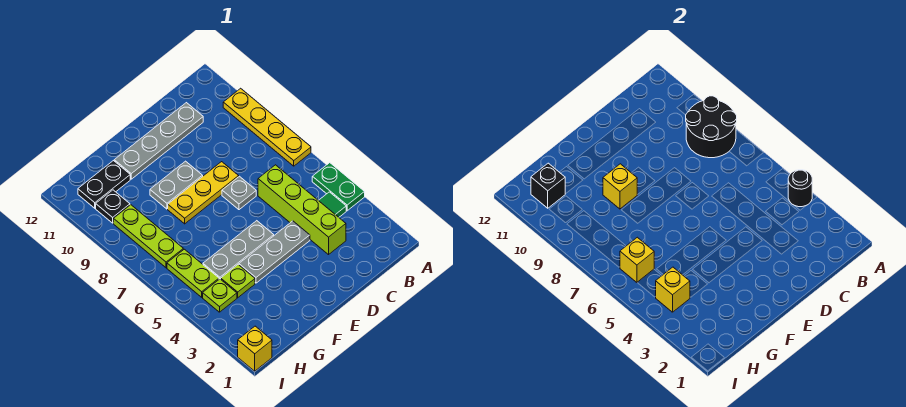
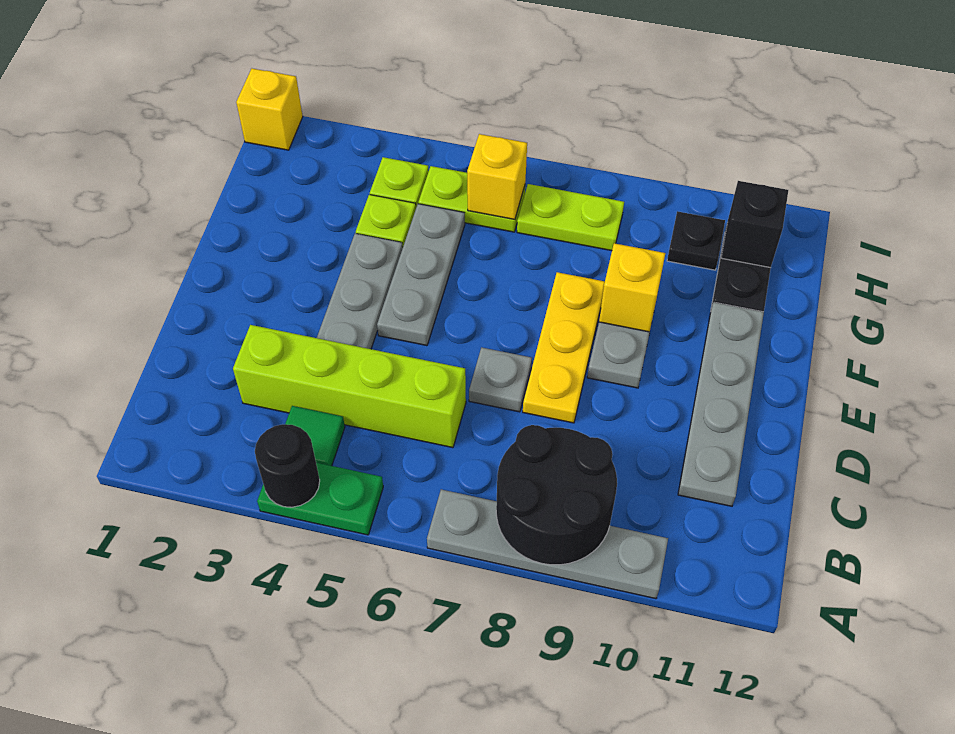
yellow plate A7:A10 level 1 -> grey plate A7:A10 level 1
yellow brick H4 level 2 -> none
lime plate H7:H9 level 1 -> lime plate H7:H8 level 1

